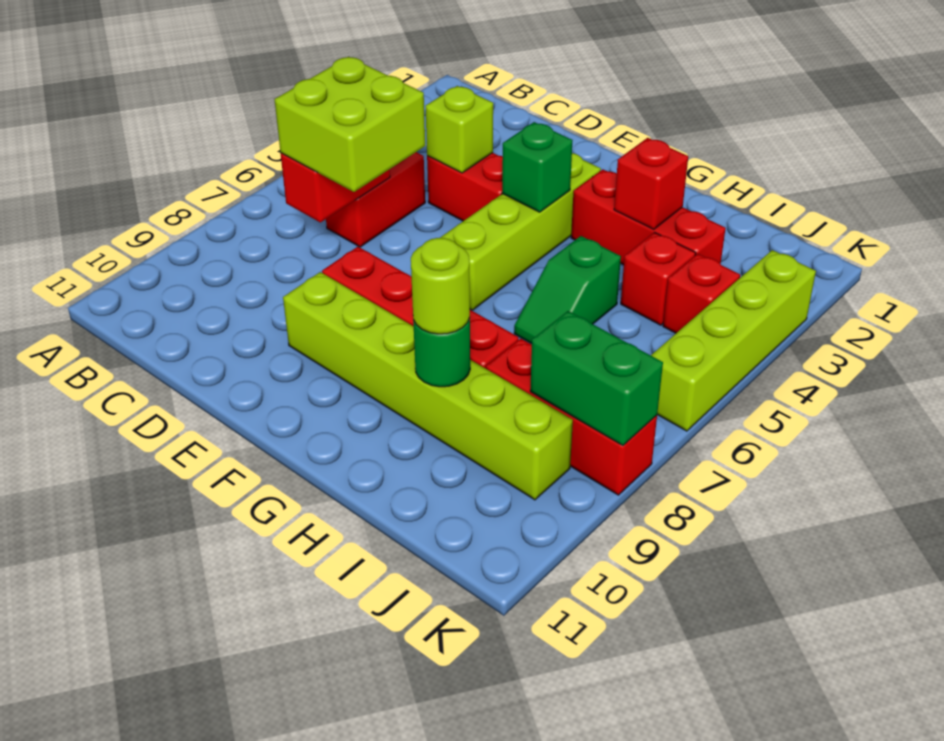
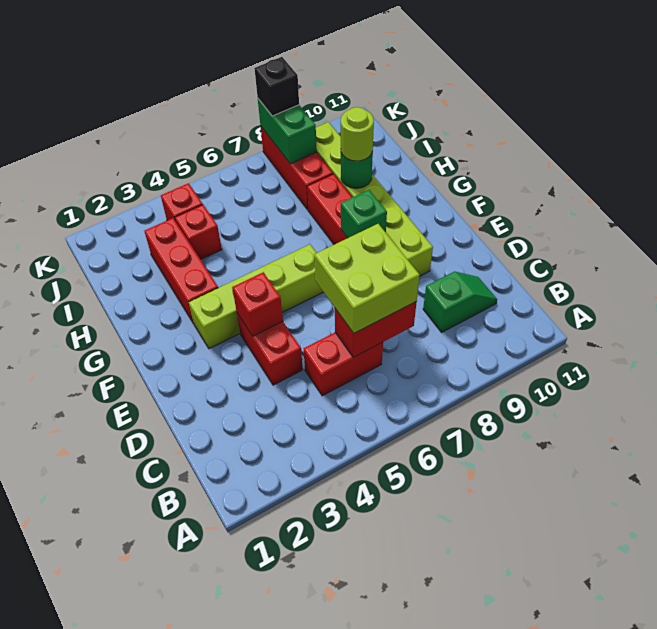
lime brick D4 level 2 -> none
green brick F4 level 2 -> green brick F8 level 2
red brick H3 level 2 -> red brick E4 level 2
green slope H5:H6 level 1 top 5 -> green slope C9:C10 level 1 top 9
lime brick K3:K6 level 1 -> none
none -> black brick K8 level 3

